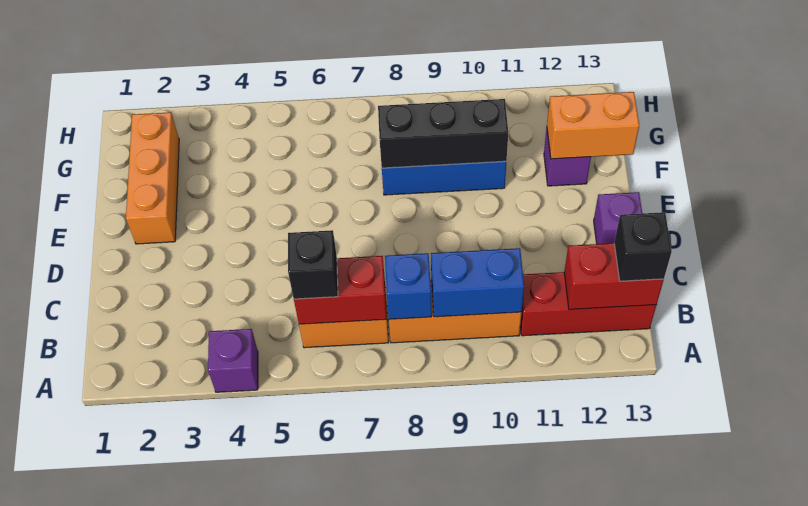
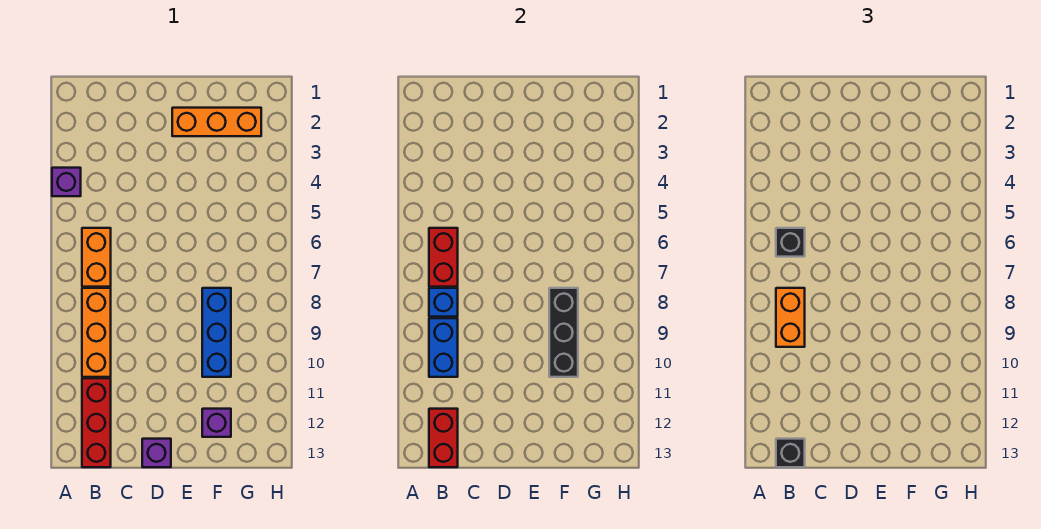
orange brick F12:F13 level 2 -> orange brick B8:B9 level 3

